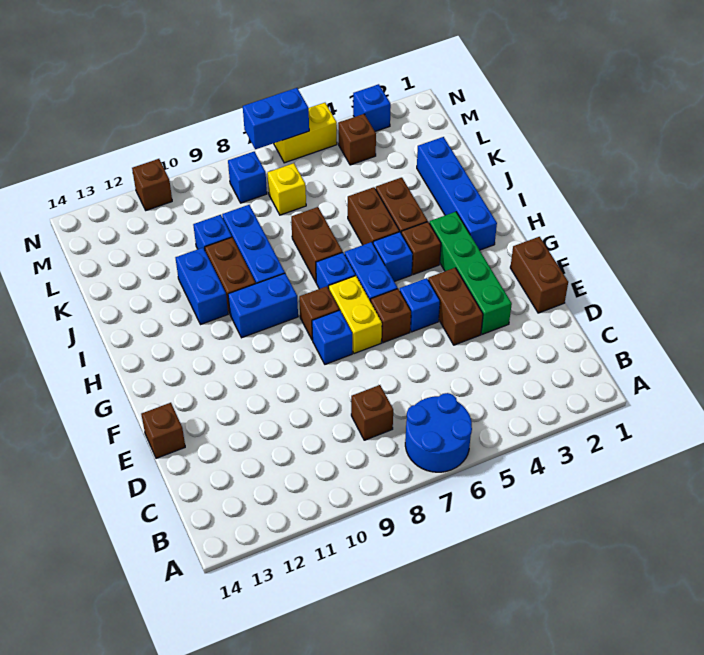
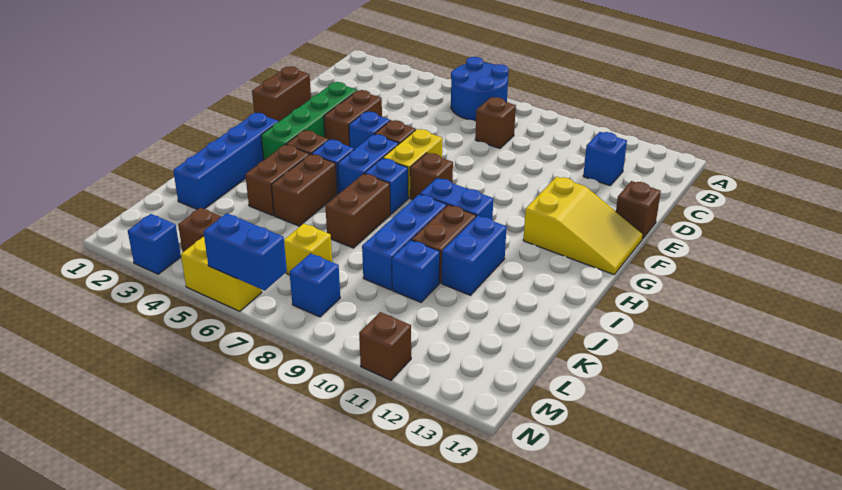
blue brick F8 level 1 -> blue brick C12 level 1
none -> yellow slope F12:G14 level 1 top 12

